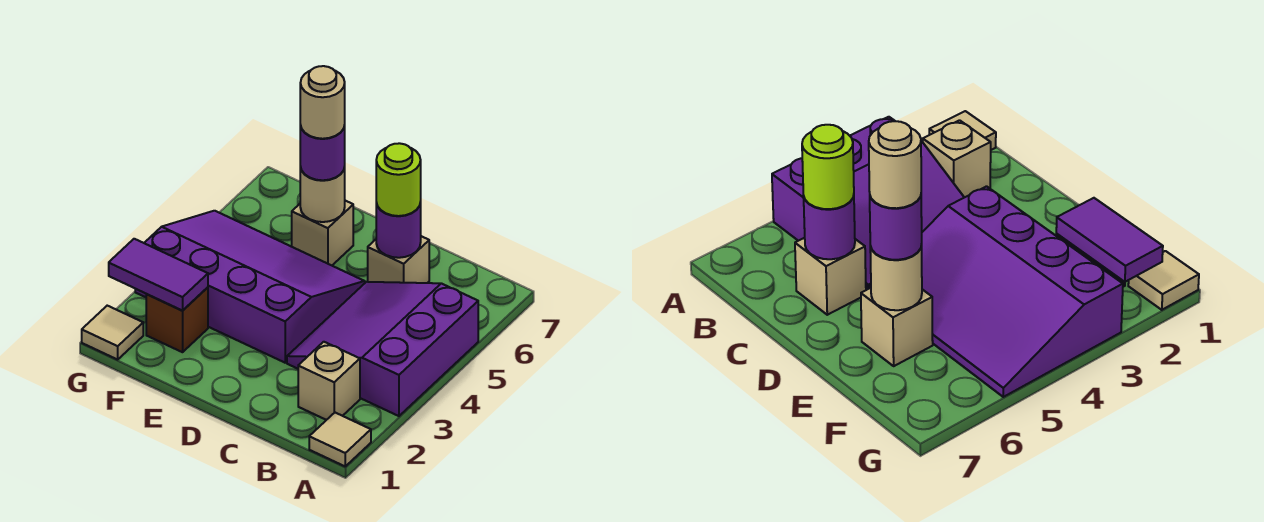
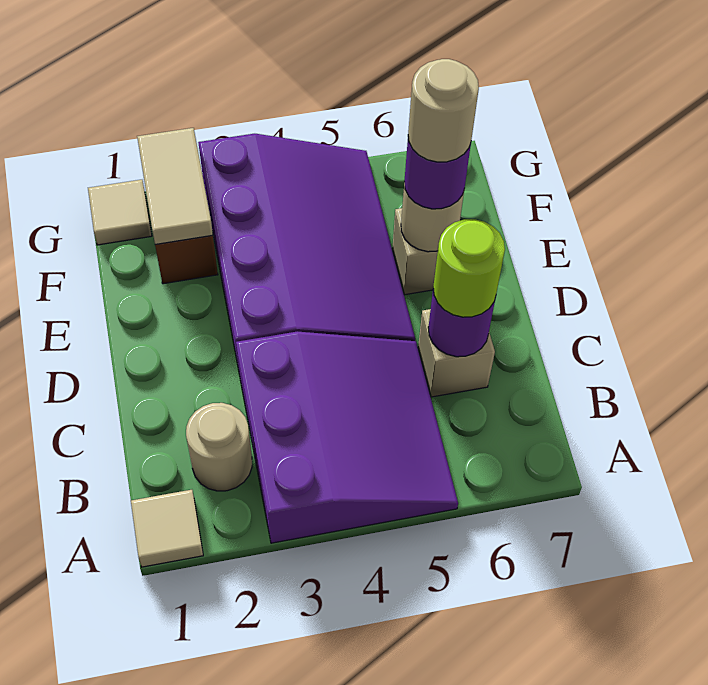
purple slope A3:C5 level 1 top A -> purple slope A3:C5 level 1 top 3
tan brick B2 level 1 -> tan round brick B2 level 1
purple tile F2:G2 level 2 -> tan tile F2:G2 level 2

